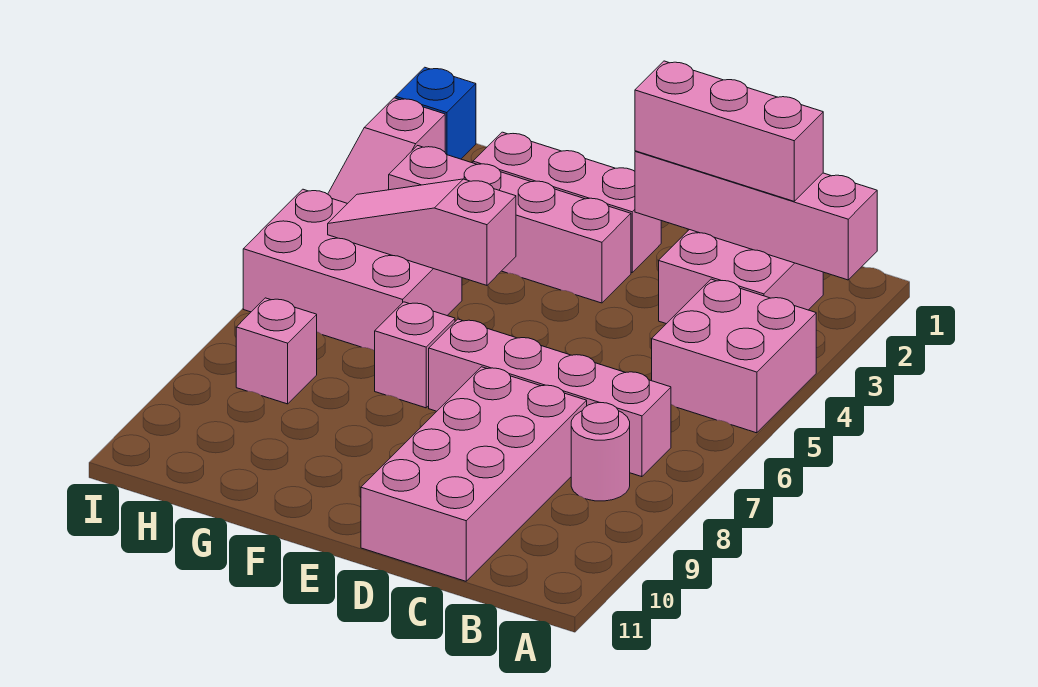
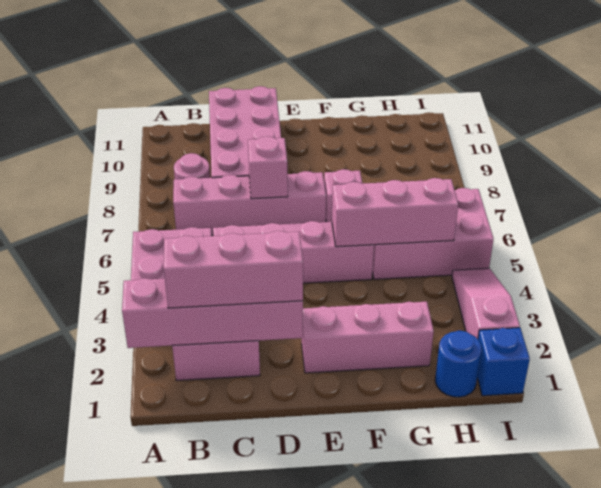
pink brick E3:H3 level 1 -> pink brick C5:F5 level 1
pink slope F5:H5 level 2 top F -> pink brick F5:H5 level 2
none -> blue round brick H1 level 1
pink brick H8 level 1 -> pink brick D7 level 2

